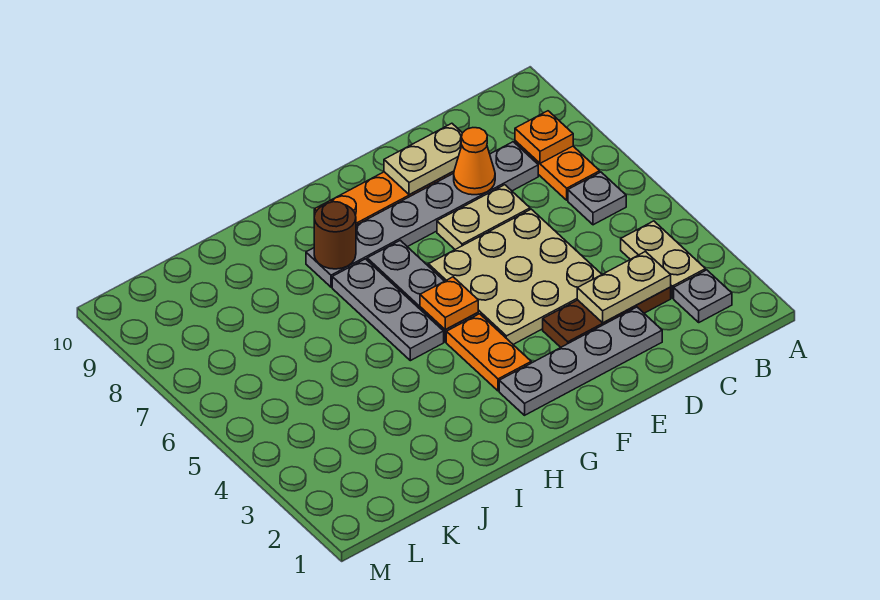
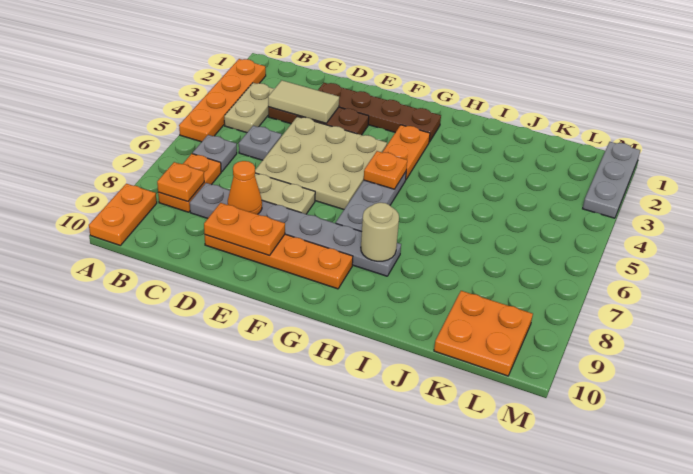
none -> orange plate A2:A5 level 1
none -> orange plate A9:A10 level 1
grey plate B2 level 1 -> grey plate C5 level 1
tan plate C3:D3 level 2 -> tan tile C3:D3 level 2
grey plate D2:G2 level 1 -> brown plate D2:G2 level 1
tan plate D9:E9 level 2 -> orange plate D9:E9 level 2
grey plate H5:H7 level 1 -> grey plate M1:M3 level 1
brown round brick H8 level 2 -> tan round brick H8 level 2
none -> orange plate K9:L10 level 1

